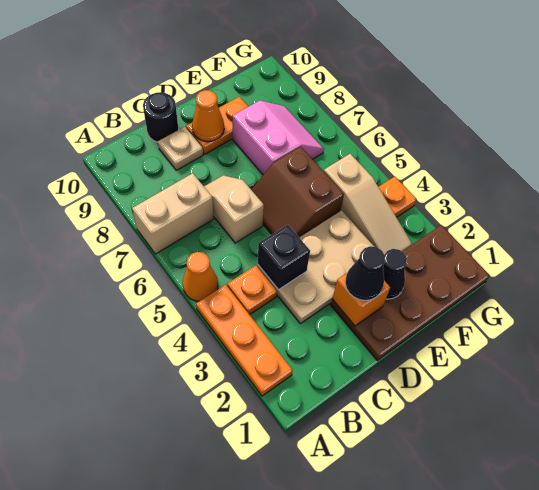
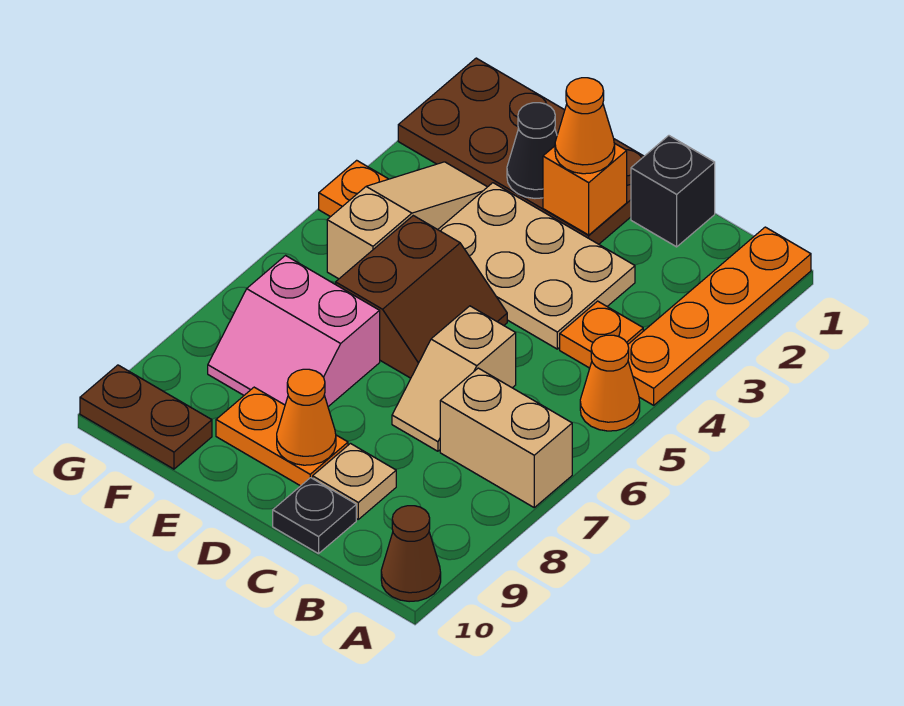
orange plate A2:A4 level 1 -> orange plate A1:A4 level 1
none -> brown cone A10 level 1
black brick C4 level 2 -> black brick C1 level 1
black round brick C10 level 1 -> black plate C10 level 1
black cone D2 level 3 -> orange cone D2 level 3
pink slope E7:F8 level 1 top E -> pink slope E7:F8 level 1 top 7
none -> brown plate F10:G10 level 1

